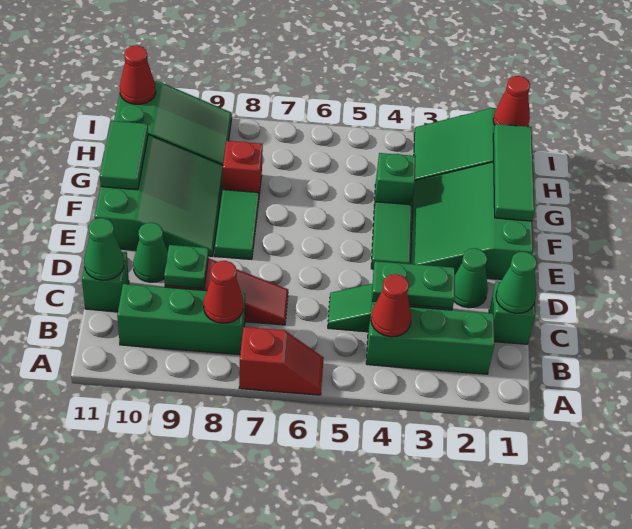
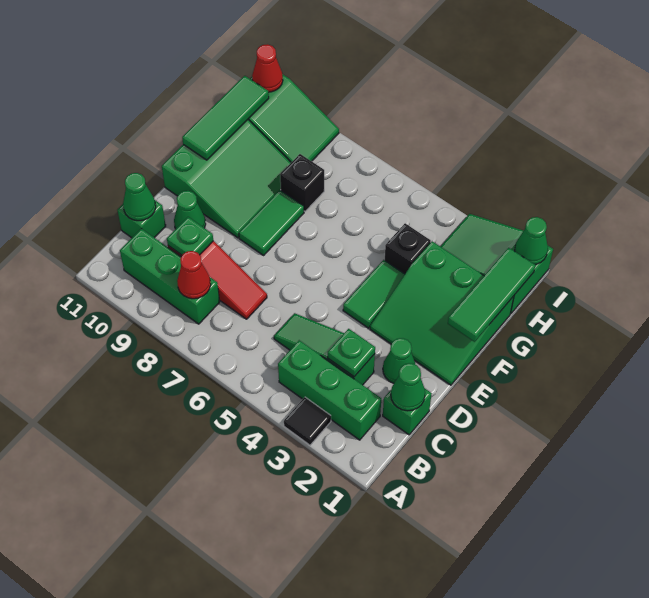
none -> black tile A3 level 1
red slope A6:A7 level 1 top 7 -> none
red cone B4 level 2 -> none
green plate C3:C4 level 2 -> green plate C3 level 2
green slope E1:G3 level 1 top 1 -> green slope E1:G3 level 1 top G
green tile F11:G11 level 2 -> green tile F11:H11 level 2
green brick G4 level 1 -> black brick G4 level 1
red brick G8 level 1 -> black brick G8 level 1
red cone I1 level 2 -> green cone I1 level 2

